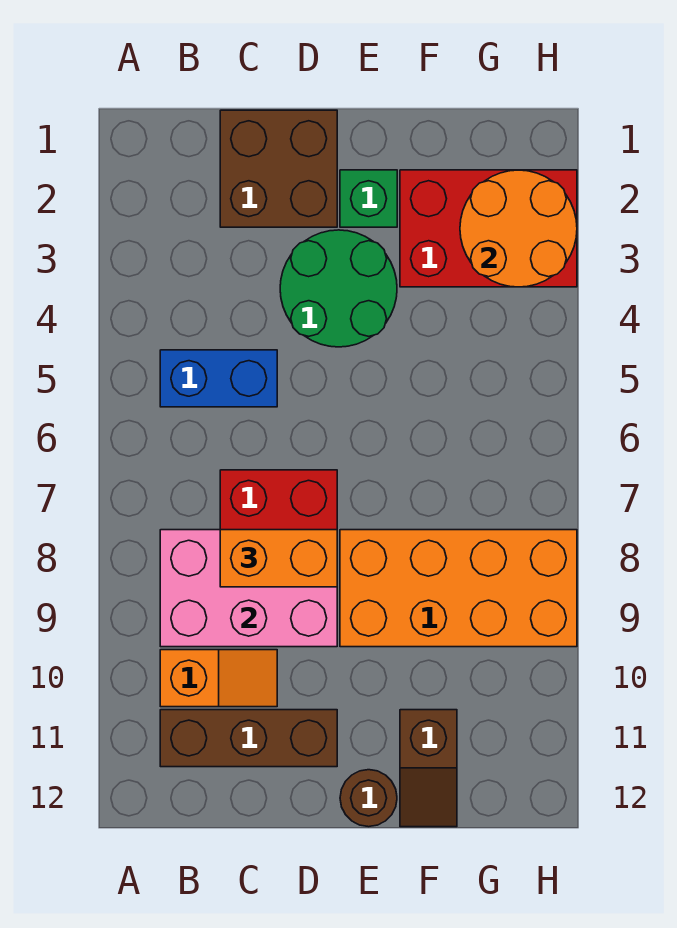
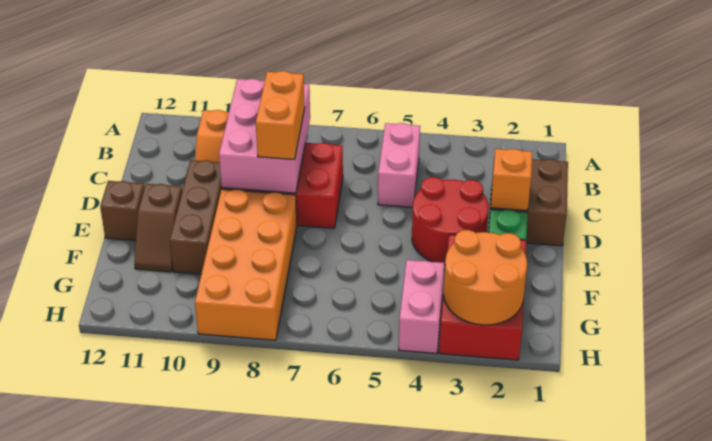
blue brick B5:C5 level 1 -> pink brick B5:C5 level 1
brown brick B11:D11 level 1 -> brown brick D10:F10 level 1
none -> orange brick D2 level 2
green round brick D3:E4 level 1 -> red round brick D3:E4 level 1
brown round brick E12 level 1 -> brown brick E12 level 1
brown slope F11:F12 level 1 top 11 -> brown slope E11:F11 level 1 top E
none -> pink brick G4:H4 level 1

